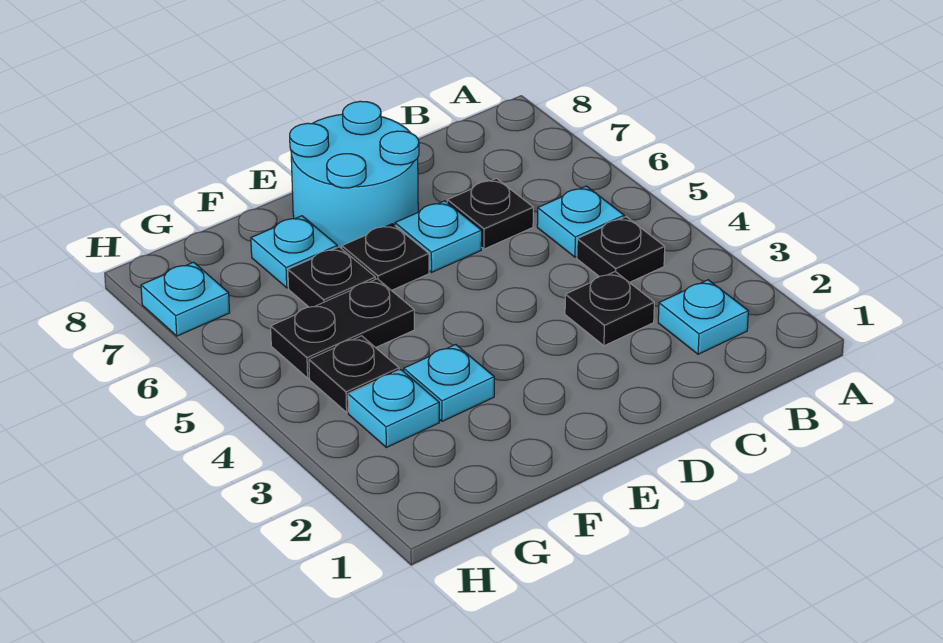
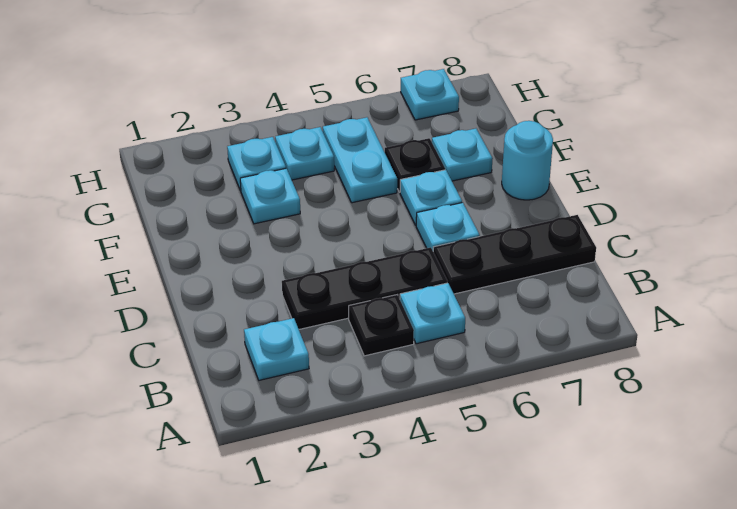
black plate C3 level 1 -> black plate C3:C5 level 1
black plate C6 level 1 -> black plate C6:C8 level 1
cyan round brick D7:E8 level 1 -> cyan round brick E8 level 1
black plate E6 level 1 -> cyan plate E6 level 1
black plate F5:G5 level 1 -> cyan plate F5:G5 level 1
black plate G4 level 1 -> cyan plate G4 level 1

